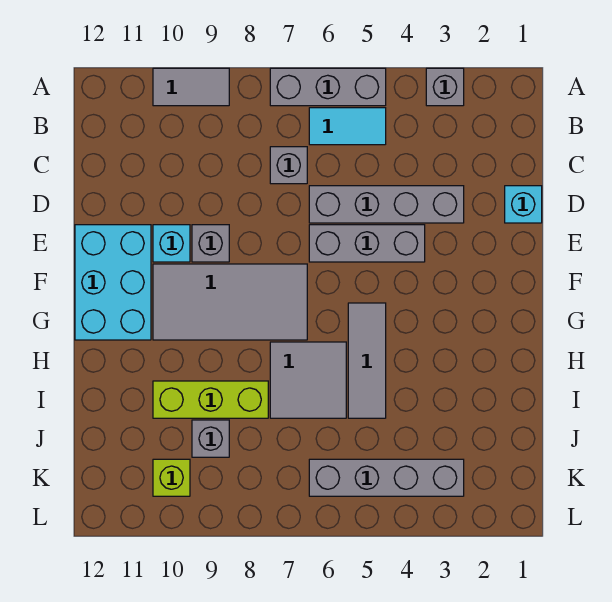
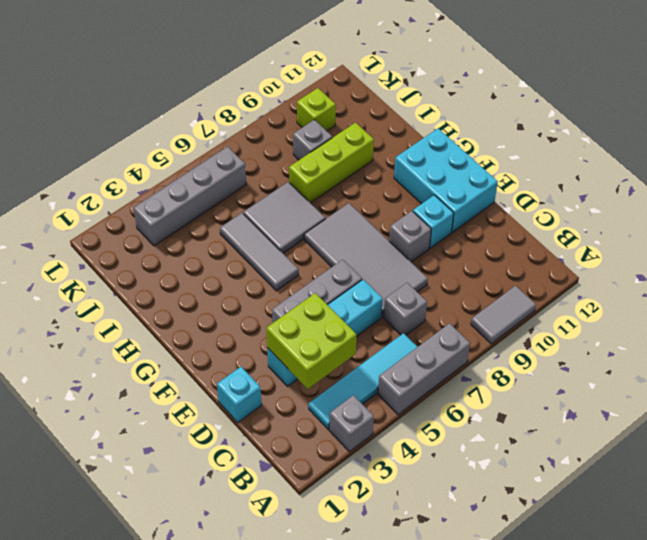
cyan tile B5:B6 level 1 -> cyan tile B3:B6 level 1
none -> lime brick C3:D4 level 2
grey brick D3:D6 level 1 -> cyan brick D3:D6 level 1
grey tile F7:G10 level 1 -> grey tile D7:G8 level 1

